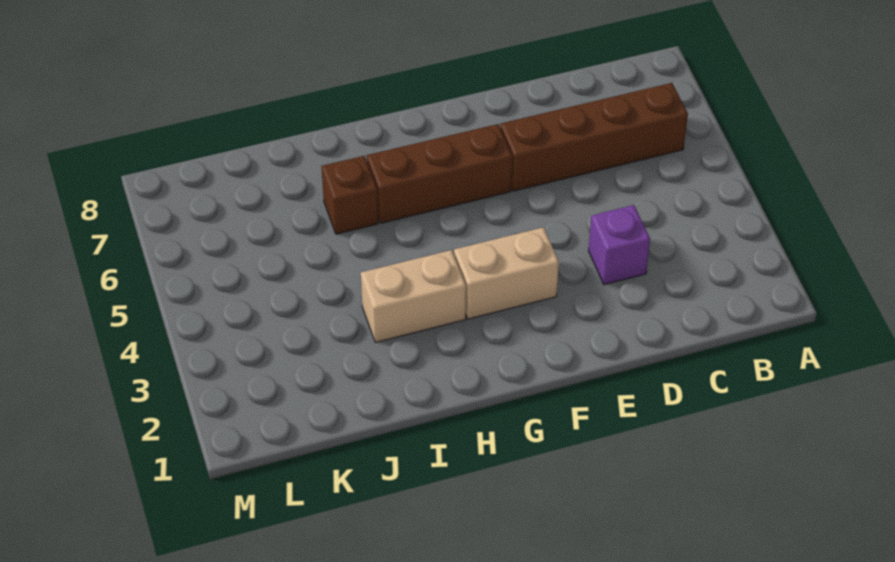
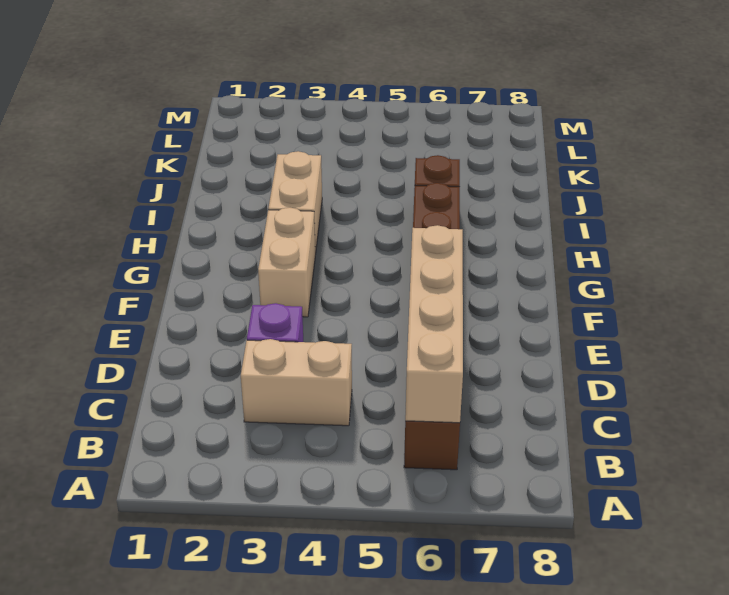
none -> tan brick B6:E6 level 2
none -> tan brick C3:C4 level 1

